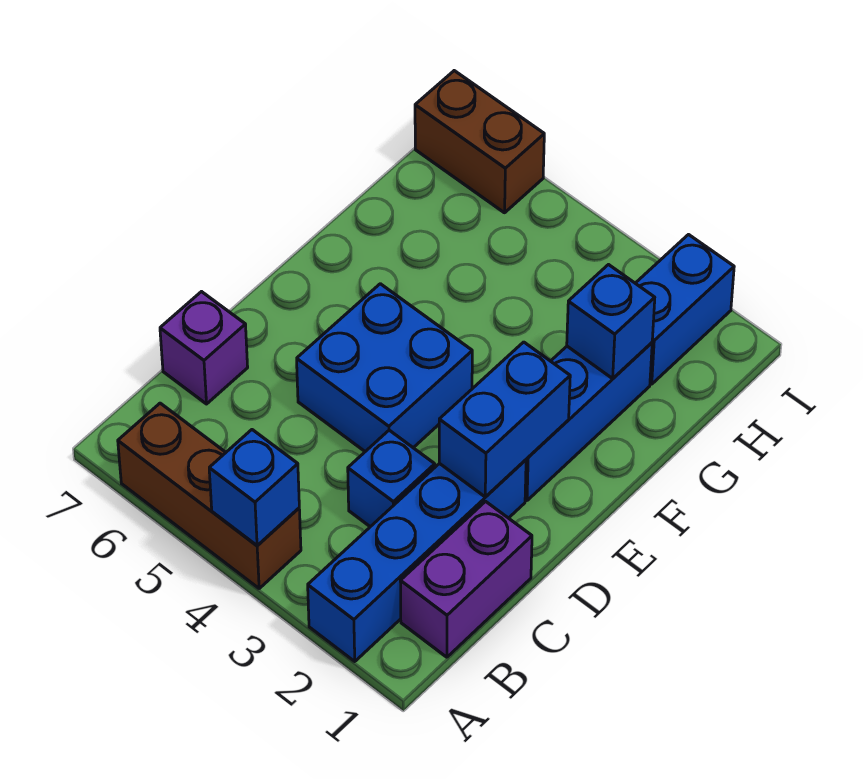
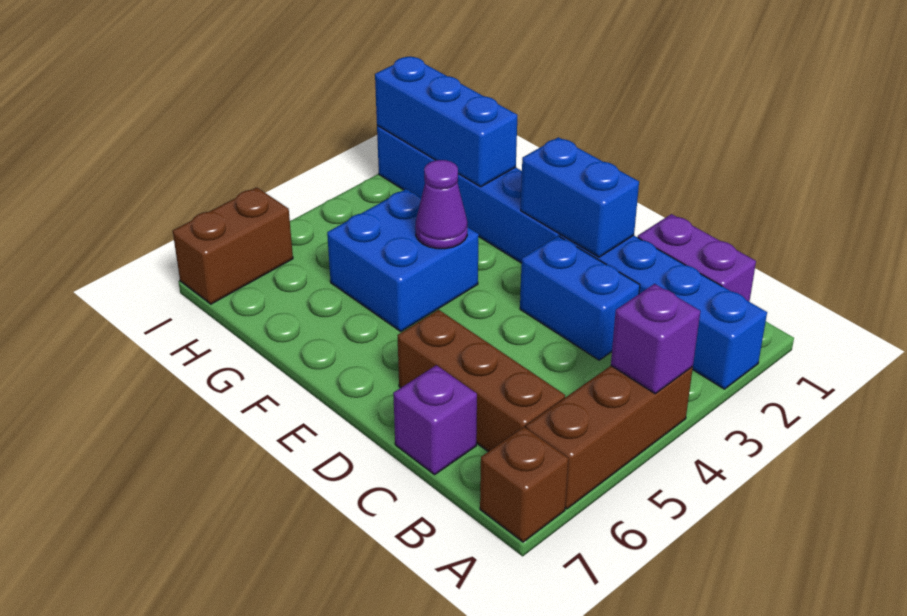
blue brick A4 level 2 -> purple brick A4 level 2
none -> brown brick A7 level 1
none -> brown brick B6:D6 level 1
blue brick C3 level 1 -> blue brick C3:D3 level 1
blue brick D4:E5 level 1 -> blue brick F4:G5 level 1
none -> purple cone F4 level 2
blue brick G2 level 2 -> blue brick G2:I2 level 2

